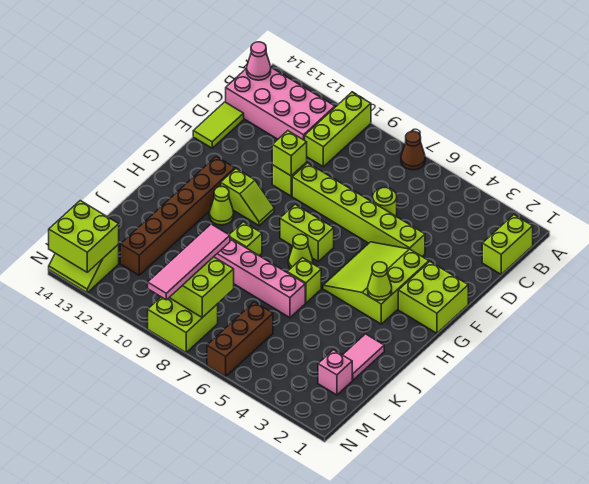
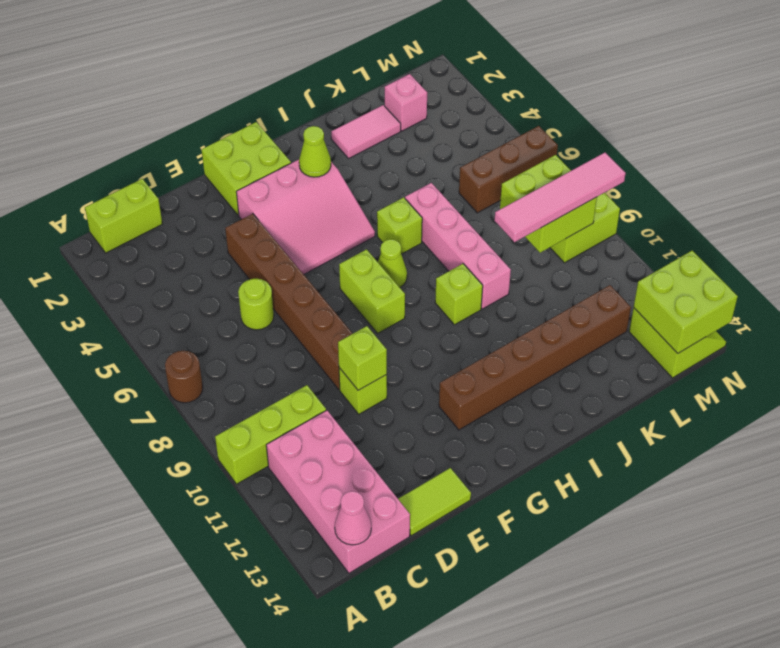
brown cone A7 level 1 -> brown round brick A7 level 1
lime brick E4:E9 level 1 -> brown brick E4:E9 level 1
lime slope F3:H5 level 1 top 3 -> pink slope F3:H5 level 1 top 3
lime slope G10:G11 level 1 top 11 -> none
lime cone H11 level 1 -> none

